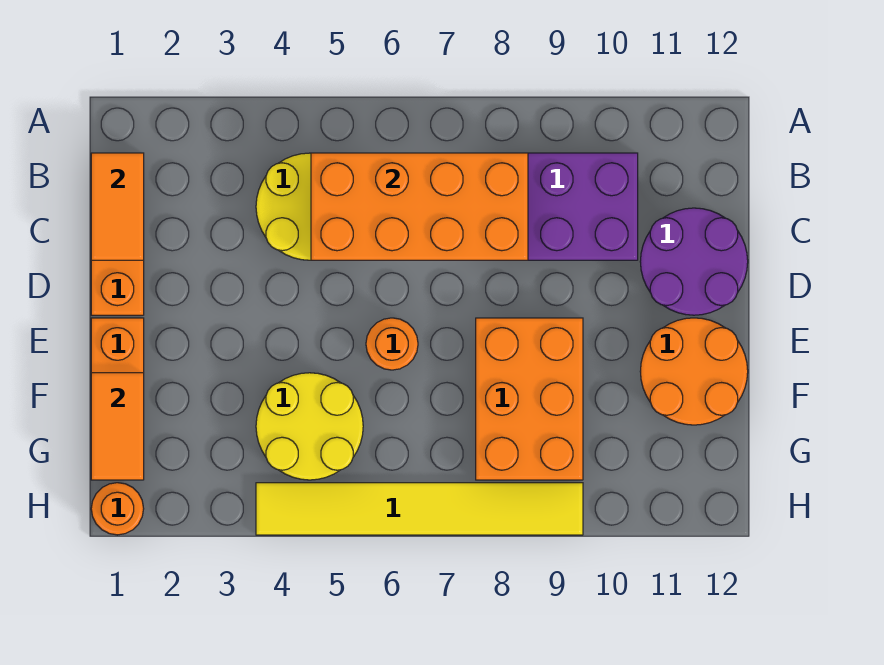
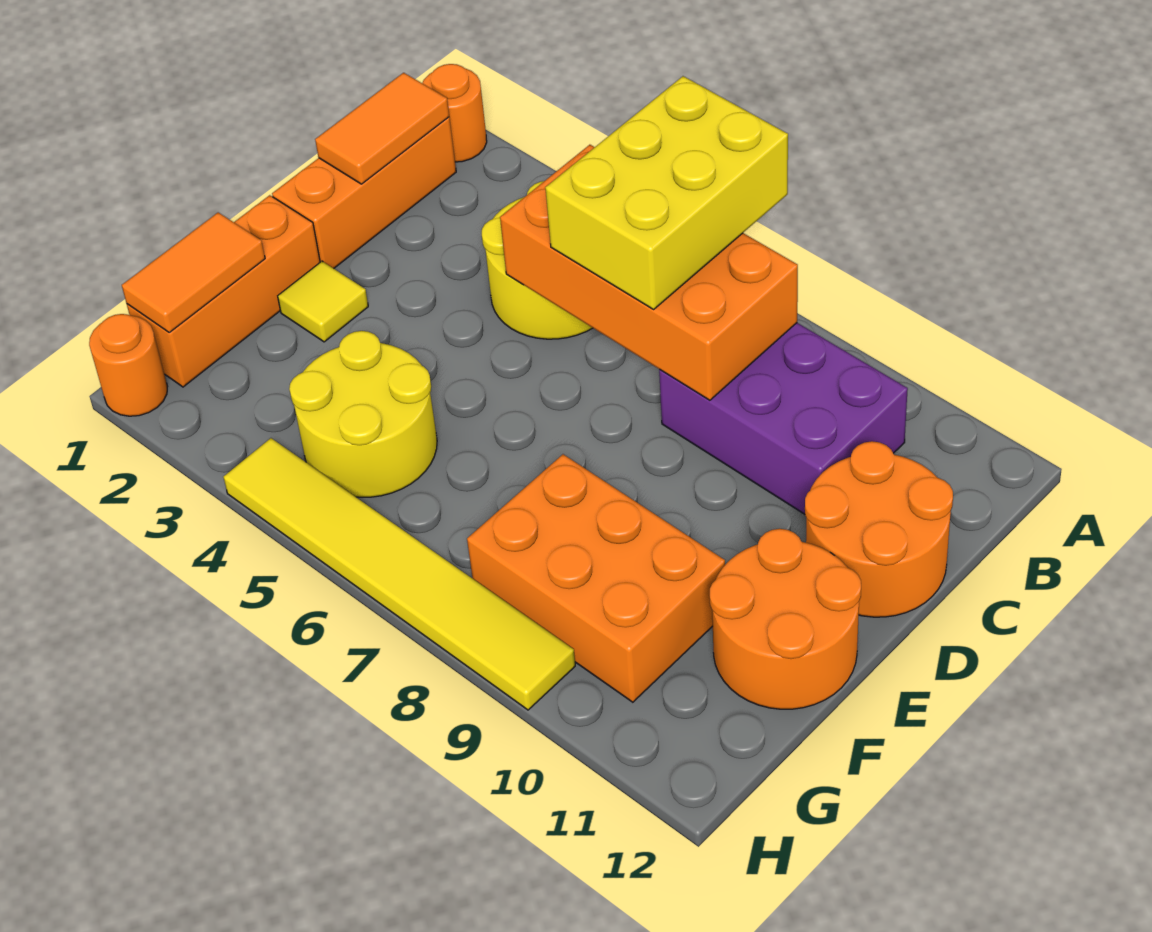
none -> yellow brick A6:C7 level 3
purple round brick C11:D12 level 1 -> orange round brick C11:D12 level 1
none -> yellow tile E2 level 1
orange round brick E6 level 1 -> orange round brick A1 level 1
orange brick E8:G9 level 1 -> orange brick F8:G10 level 1

